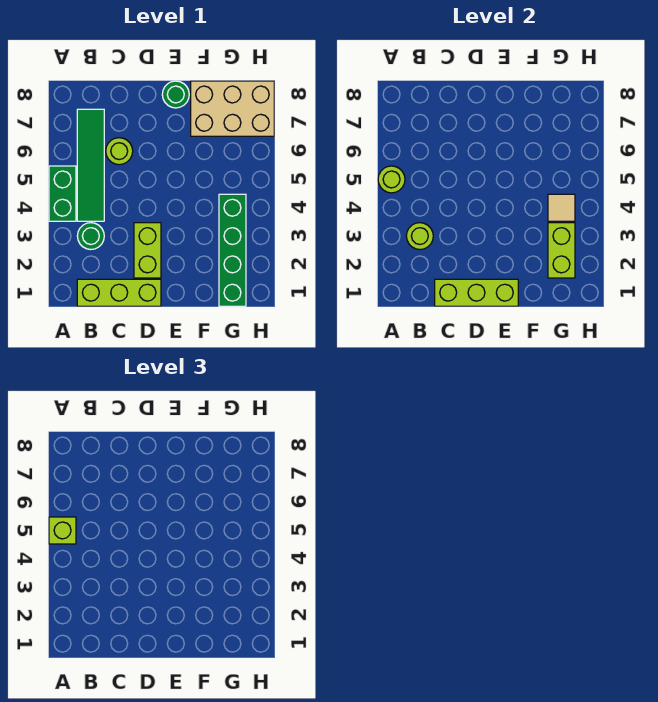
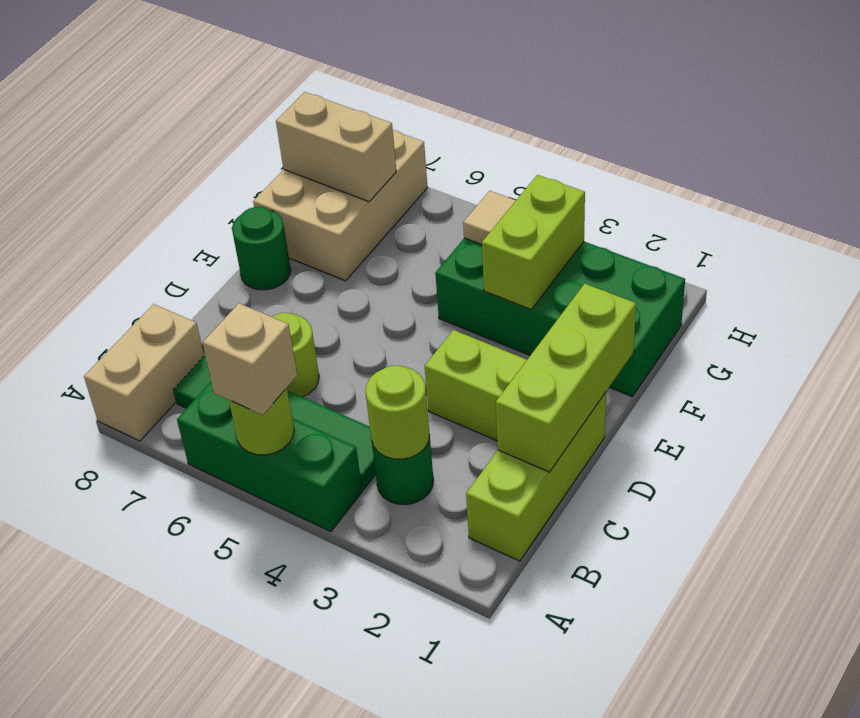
green brick A4:A5 level 1 -> green brick A4:A6 level 1
lime brick A5 level 3 -> tan brick A5 level 3
none -> tan brick A8:B8 level 1
green brick G1:G4 level 1 -> green brick F1:G4 level 1
lime brick G2:G3 level 2 -> lime brick F3:G3 level 2
none -> tan brick G7:G8 level 2

